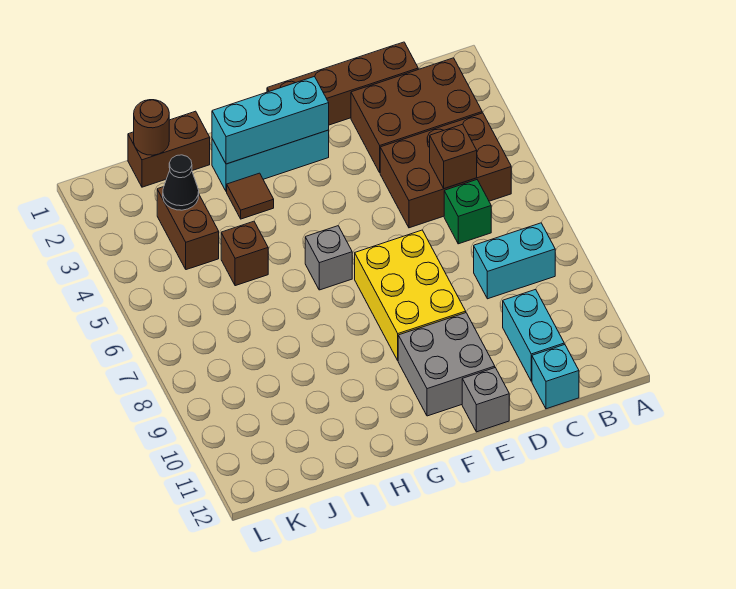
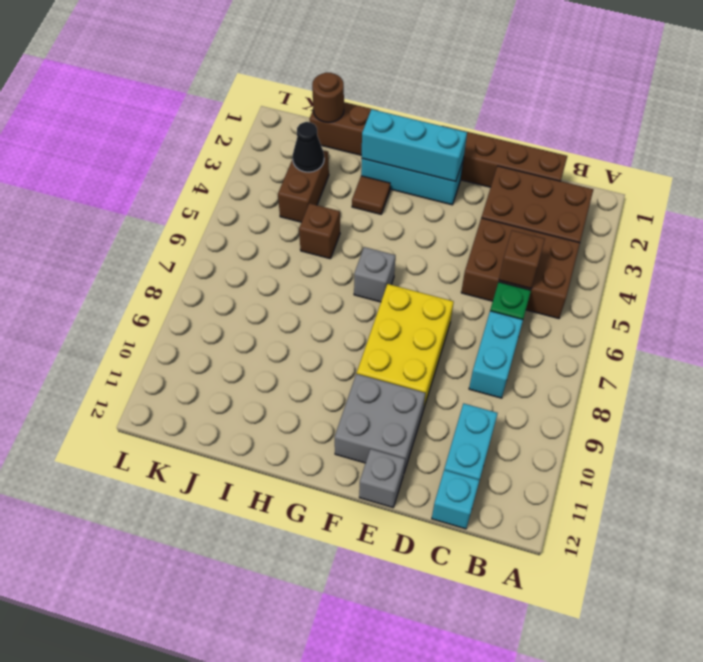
cyan brick B8:C8 level 1 -> cyan brick C7:C8 level 1

